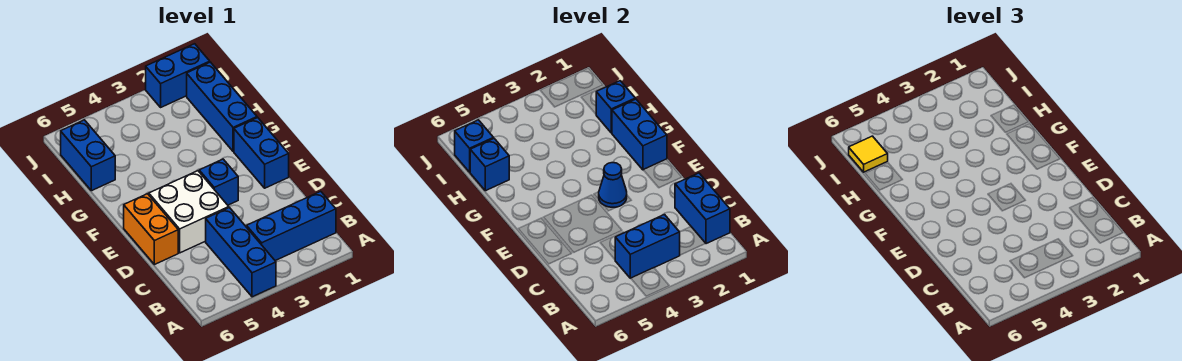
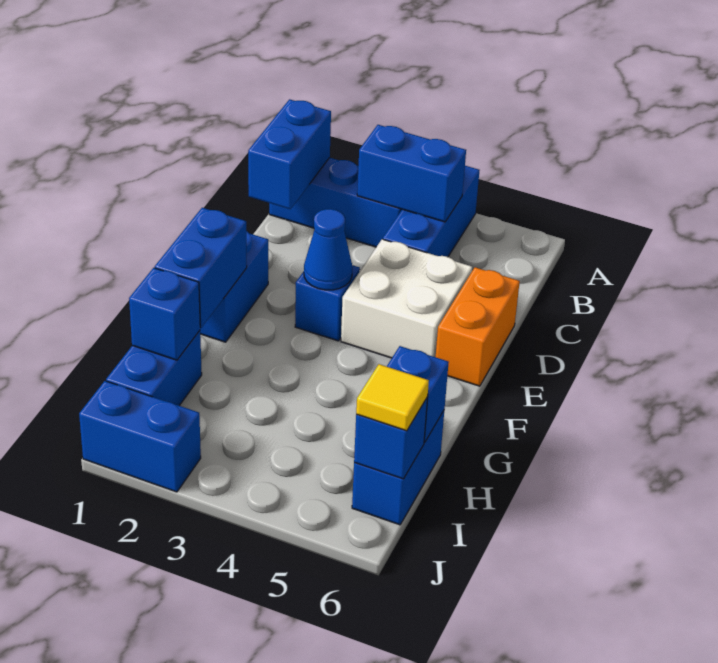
blue brick G1:I1 level 1 -> blue brick H1:I1 level 1

